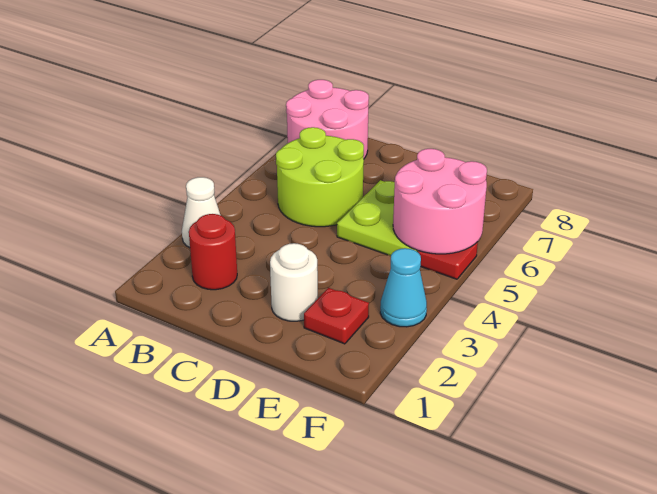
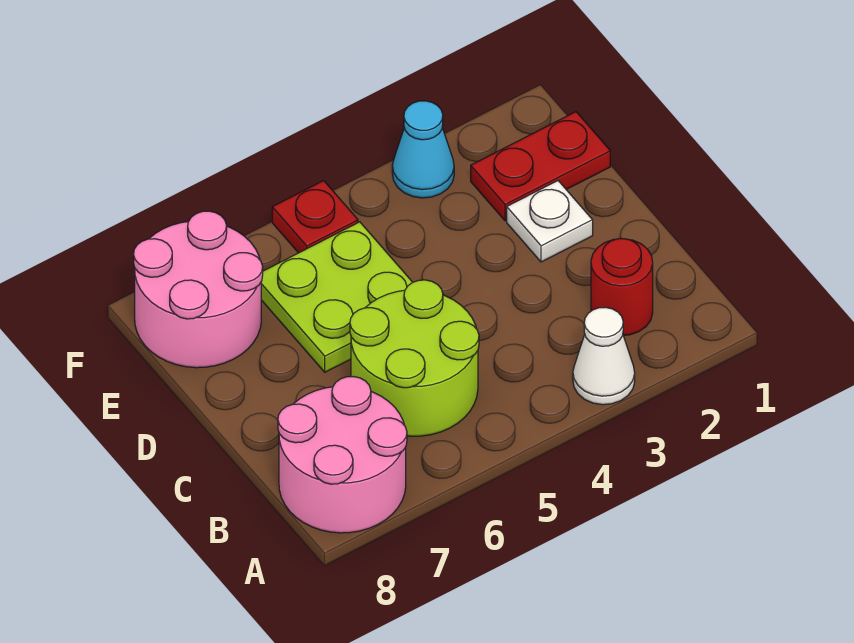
white round brick D2 level 1 -> white plate D2 level 1
red plate E2 level 1 -> red plate E1:E2 level 1
pink round brick E5:F6 level 2 -> pink round brick E7:F8 level 1

